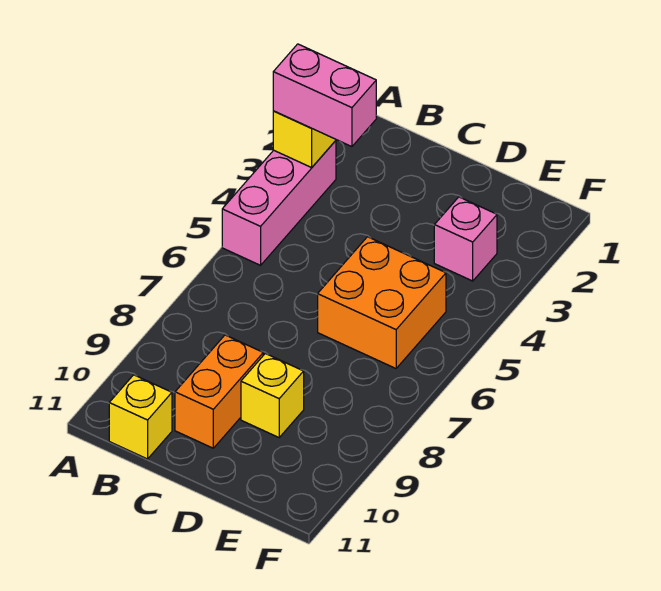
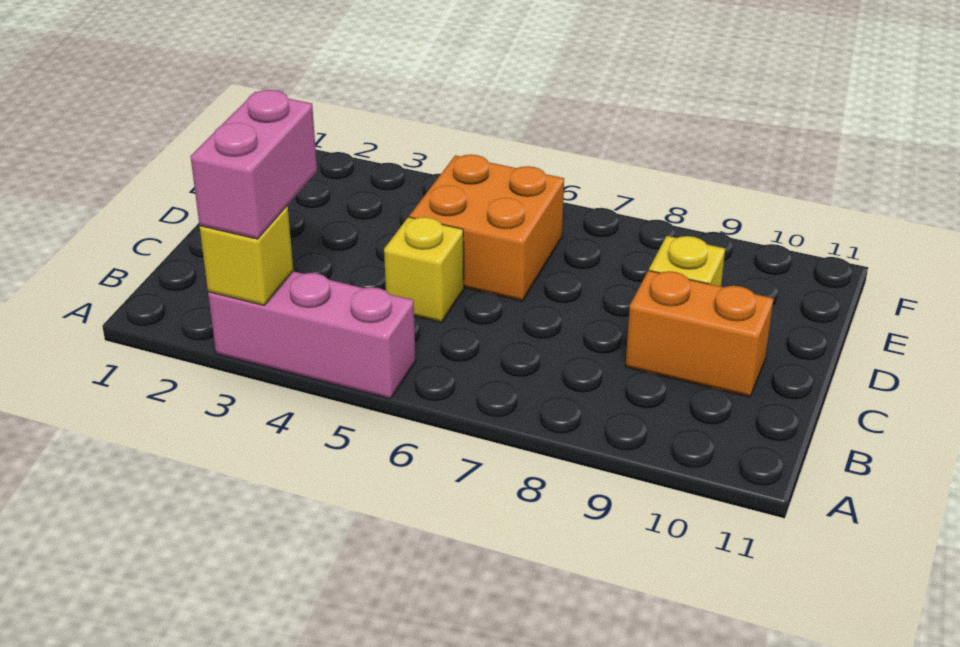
yellow brick B11 level 1 -> yellow brick C5 level 1
pink brick E3 level 1 -> none

